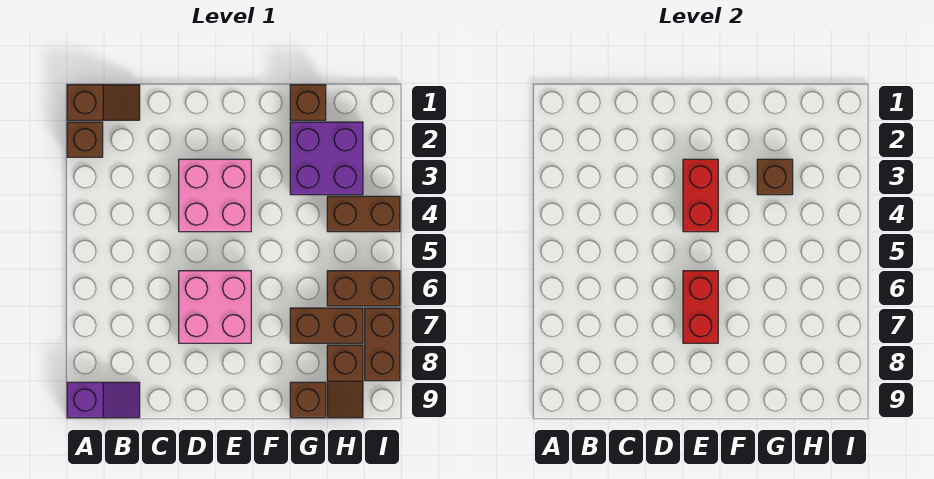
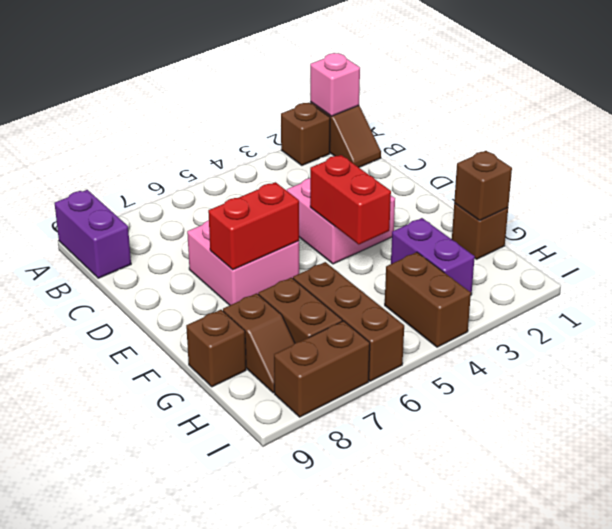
none -> pink brick A1 level 2
purple slope A9:B9 level 1 top A -> purple brick A9:B9 level 1
red brick E3:E4 level 2 -> red brick E4:F4 level 2
purple brick G2:H3 level 1 -> purple brick G3:H3 level 1
brown brick G3 level 2 -> brown brick G1 level 2
brown brick H6:I6 level 1 -> brown brick G6:I6 level 1
brown slope H8:H9 level 1 top 8 -> brown slope G8:H8 level 1 top G

